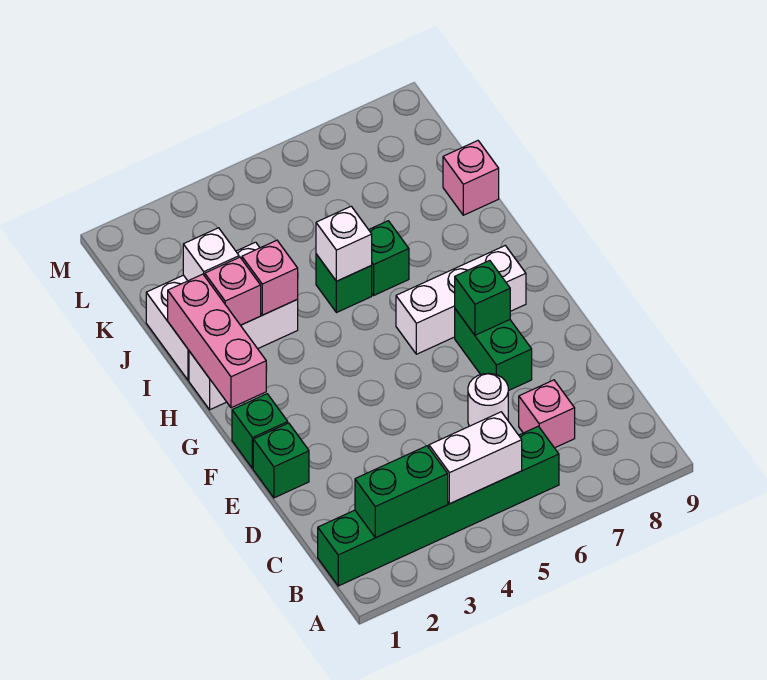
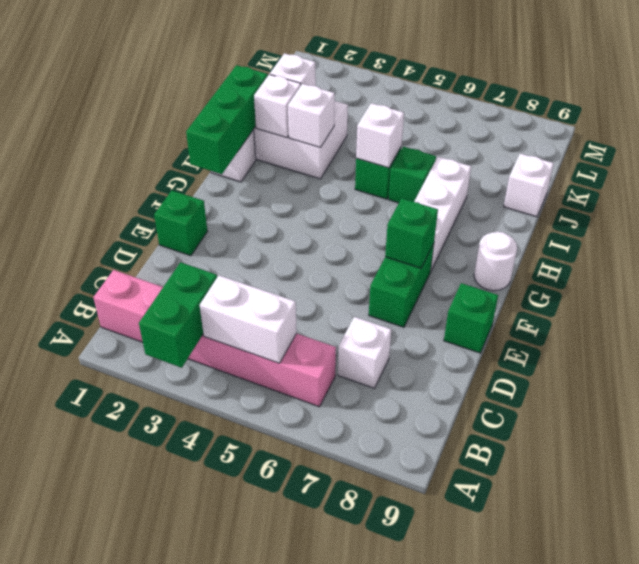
green brick B1:B6 level 1 -> pink brick B1:B6 level 1
green brick B2:B3 level 2 -> green brick A3:B3 level 2
pink brick C7 level 1 -> white brick C7 level 1
white round brick D6 level 1 -> white round brick G9 level 1
green brick F1 level 1 -> green brick E9 level 1
pink brick G1:I1 level 2 -> green brick G1:I1 level 2
white brick G6:G8 level 1 -> white brick G7:I7 level 1
pink brick I2 level 2 -> white brick I2 level 2
pink brick I3 level 2 -> white brick I3 level 2
pink brick J9 level 1 -> white brick J9 level 1

